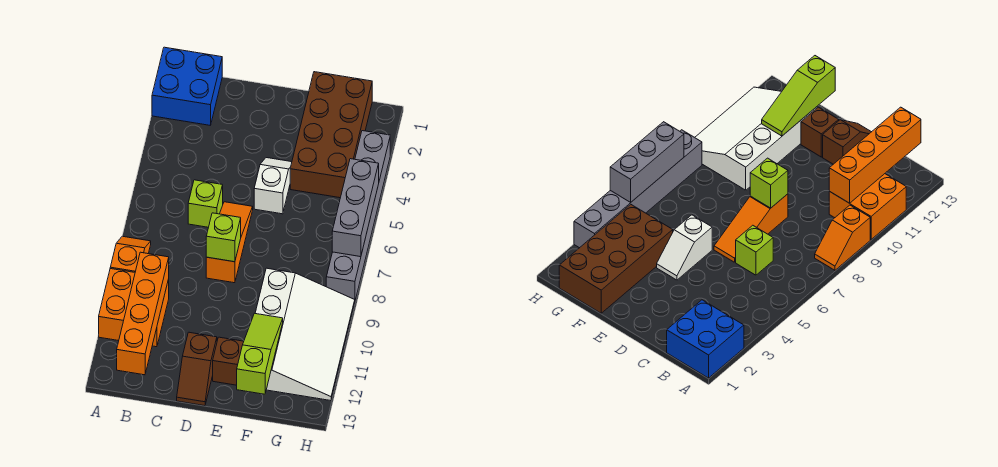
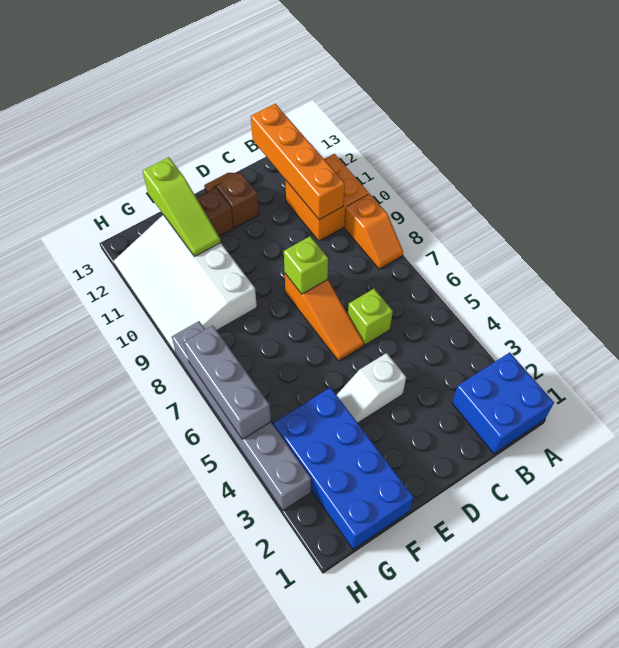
white slope E4:E5 level 1 top 5 -> white slope D4:E4 level 1 top D
brown brick F1:G4 level 1 -> blue brick F1:G4 level 1

